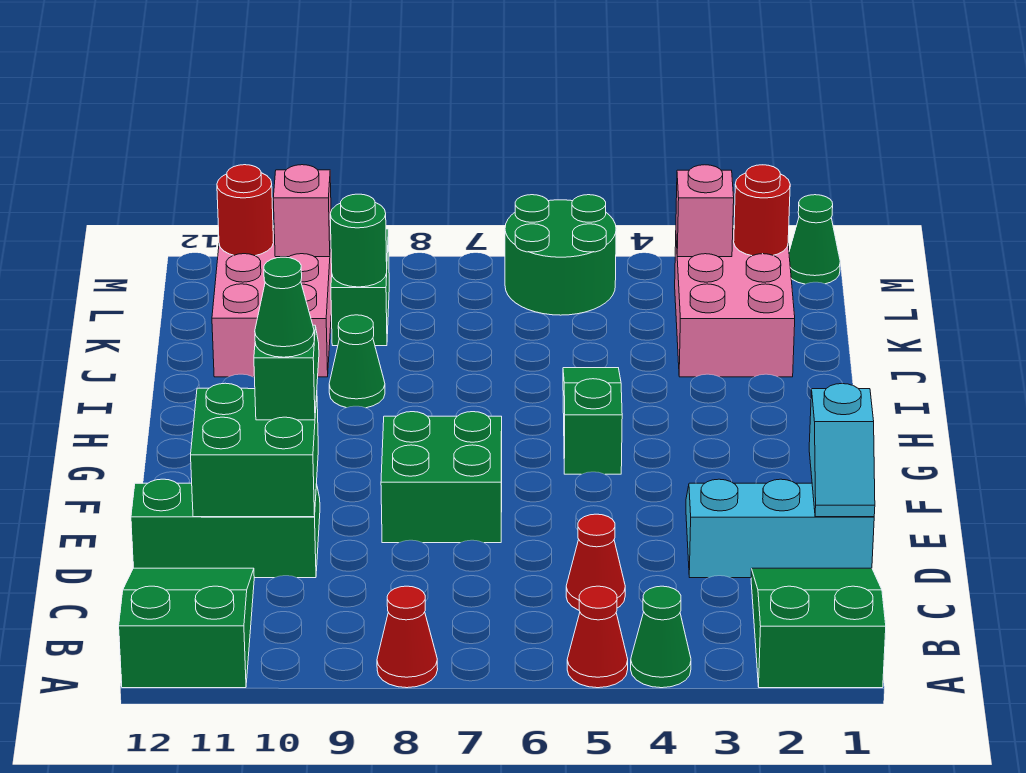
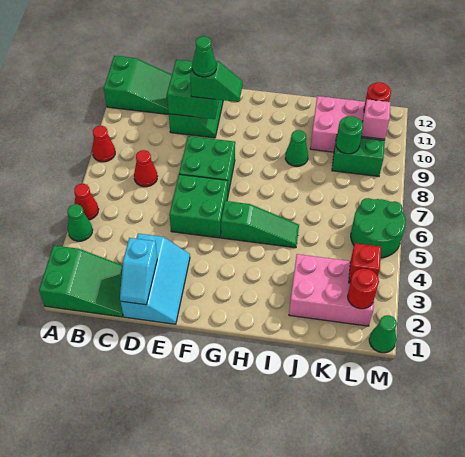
red cone C5 level 1 -> red cone C7 level 1
cyan slope D1:E1 level 2 top E -> cyan slope D1:D2 level 2 top 2
none -> green brick E5:F6 level 1
pink brick L3 level 2 -> red brick L3 level 2

